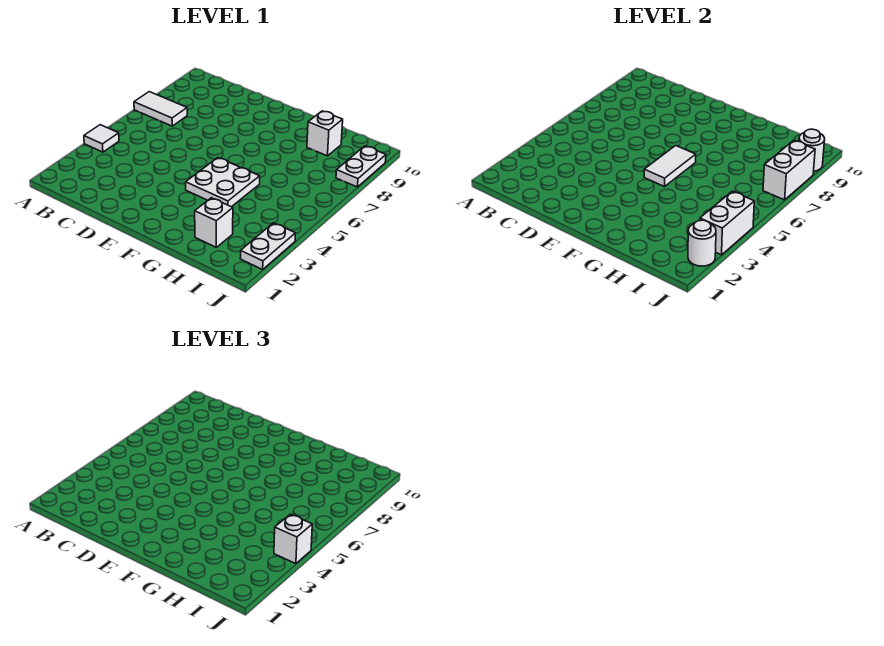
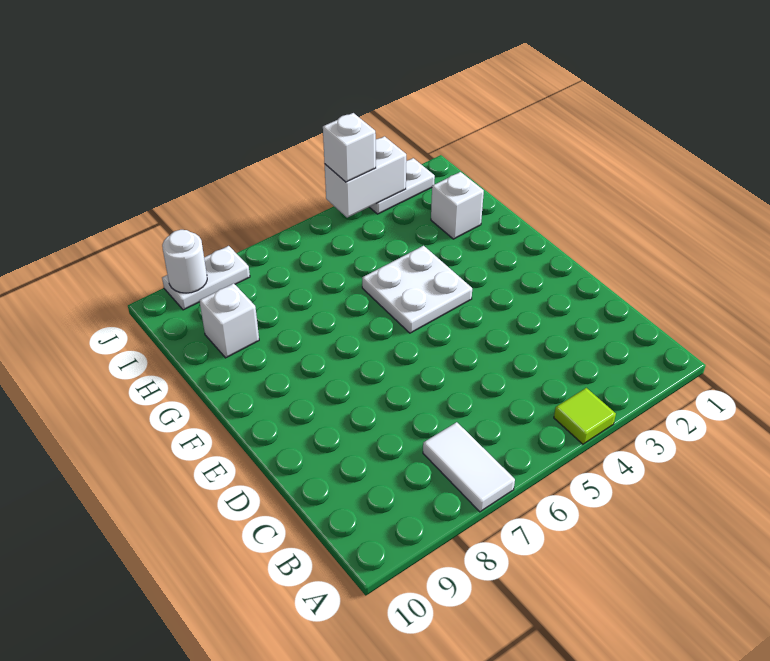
white tile A4 level 1 -> lime tile A4 level 1
white tile F5:F6 level 2 -> none
white round brick J2 level 2 -> none
white brick J7:J8 level 2 -> none

